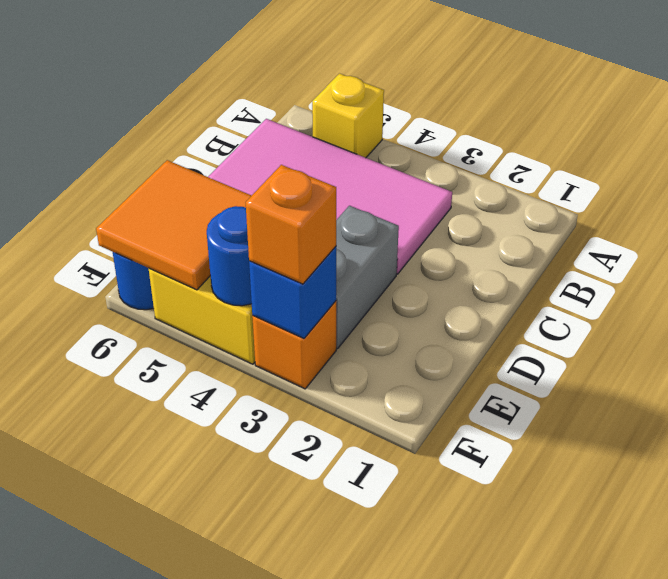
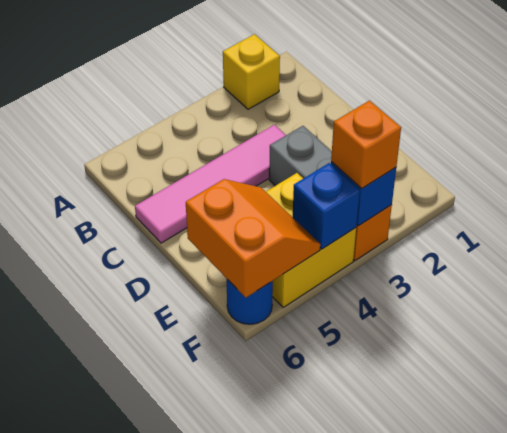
yellow brick A5 level 1 -> yellow brick A2 level 1
pink tile B3:C6 level 1 -> pink tile C3:C6 level 1
orange tile E5:F6 level 2 -> orange slope E5:F6 level 2 top 6
blue round brick F4 level 2 -> blue brick F4 level 2

